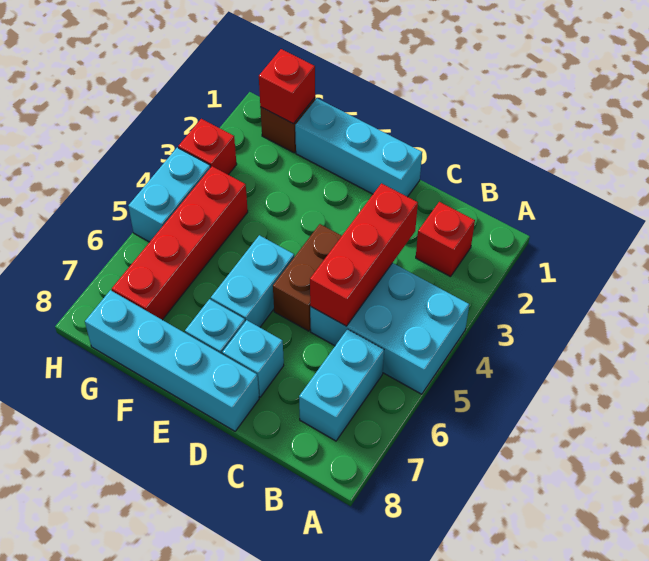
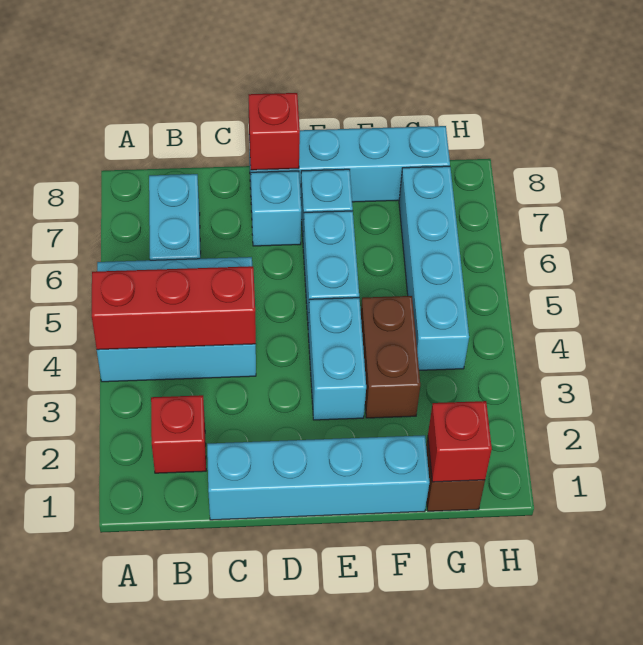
red brick C3:C5 level 2 -> red brick A4:C4 level 2
cyan brick D1:F1 level 1 -> cyan brick C1:F1 level 1
brown brick D4:D5 level 1 -> brown brick F3:F4 level 1
red brick G4:G7 level 1 -> cyan brick G4:G7 level 1
red brick H3 level 1 -> red brick D8 level 2
cyan brick H4:H5 level 1 -> cyan brick E3:E4 level 1

